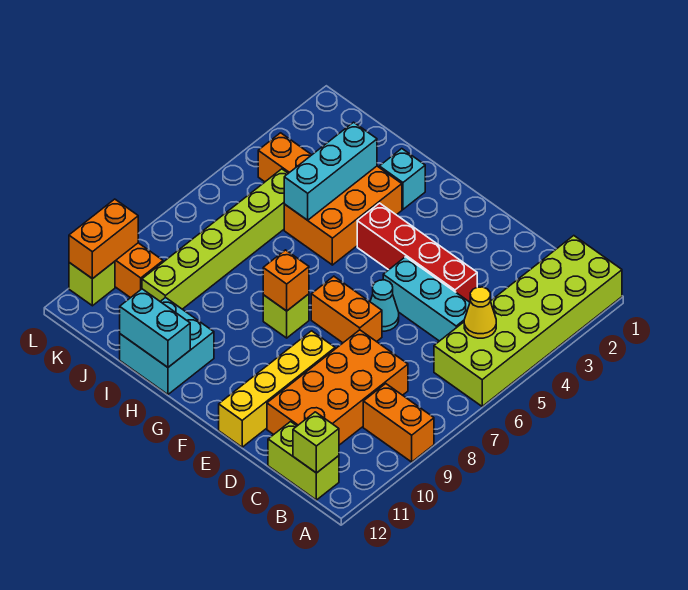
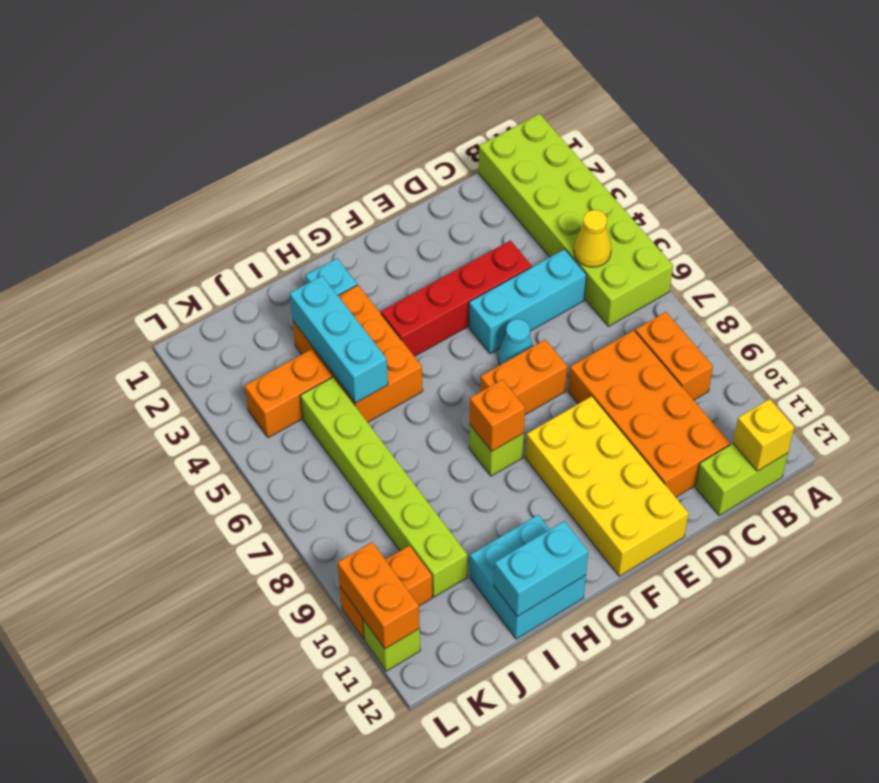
orange brick A9:B9 level 1 -> orange brick B8:B9 level 1
lime brick B12 level 2 -> yellow brick B12 level 2
yellow brick E9:E12 level 1 -> yellow brick E9:F12 level 1

